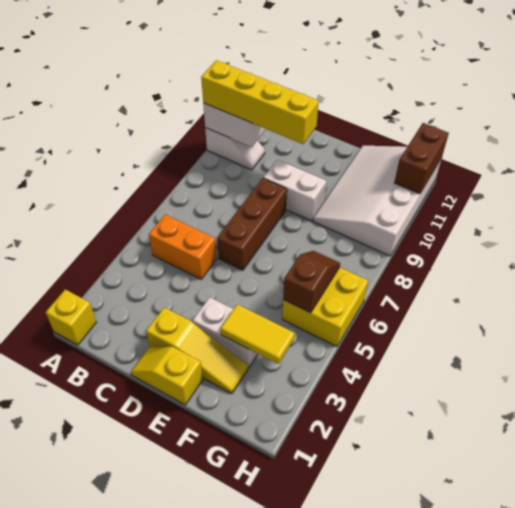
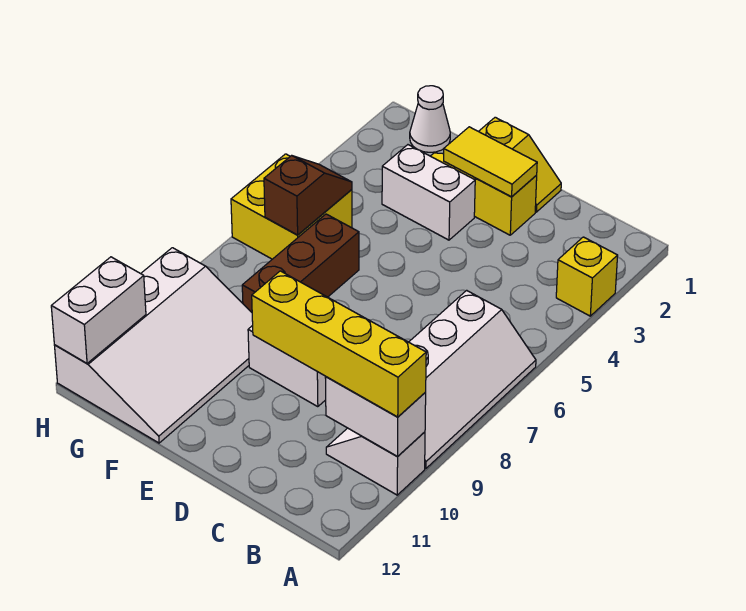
yellow brick A1 level 1 -> yellow brick A3 level 1
none -> white slope A6:B9 level 1 top B
orange brick B5:C5 level 1 -> none
brown brick D6:D8 level 1 -> brown brick F6:F8 level 1
yellow tile F3:G3 level 2 -> yellow tile D2:E2 level 2
none -> white cone G1 level 1
brown slope G5:G6 level 2 top 5 -> brown slope G5:G6 level 2 top 6
brown brick H11:H12 level 2 -> white brick H11:H12 level 2

